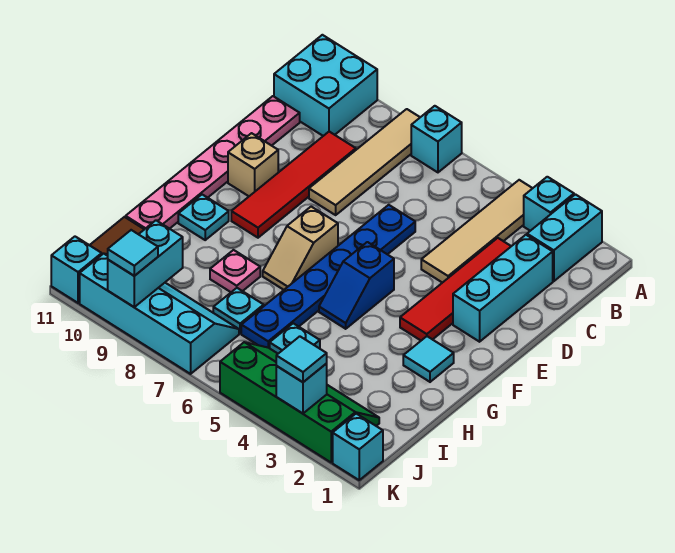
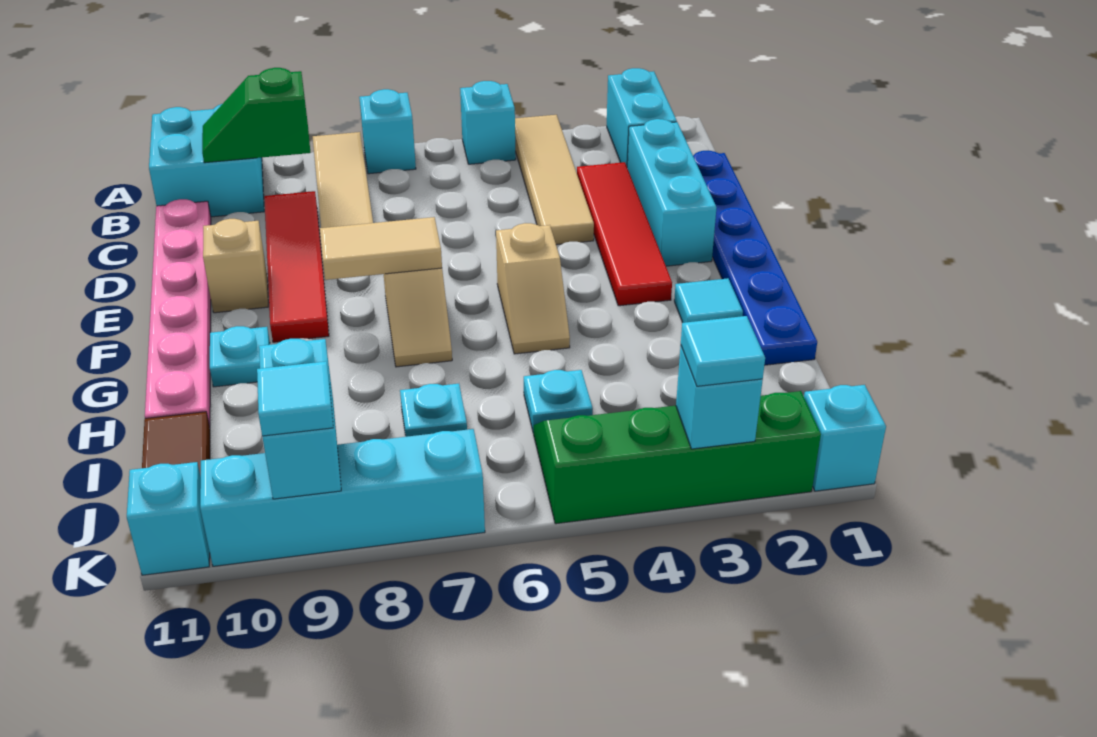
cyan brick A3 level 1 -> cyan brick A5 level 1
none -> green slope B9:B10 level 2 top 9
blue plate D6:I6 level 1 -> blue plate C1:H1 level 1
blue slope F5:G5 level 1 top F -> tan slope F5:G5 level 1 top F
none -> tan tile F7:F8 level 2
pink plate H8 level 1 -> none

